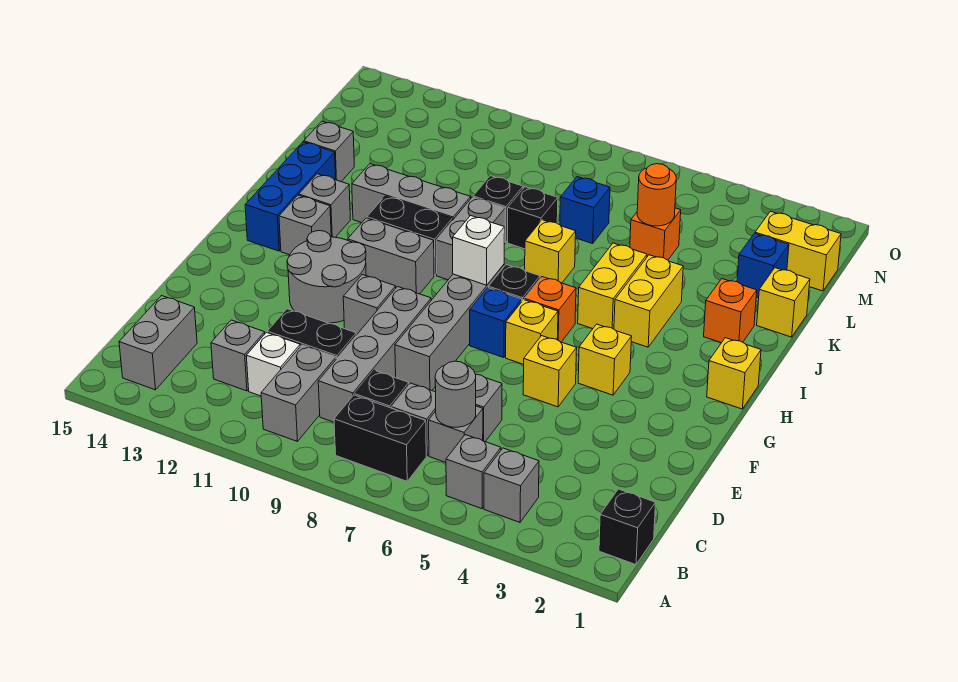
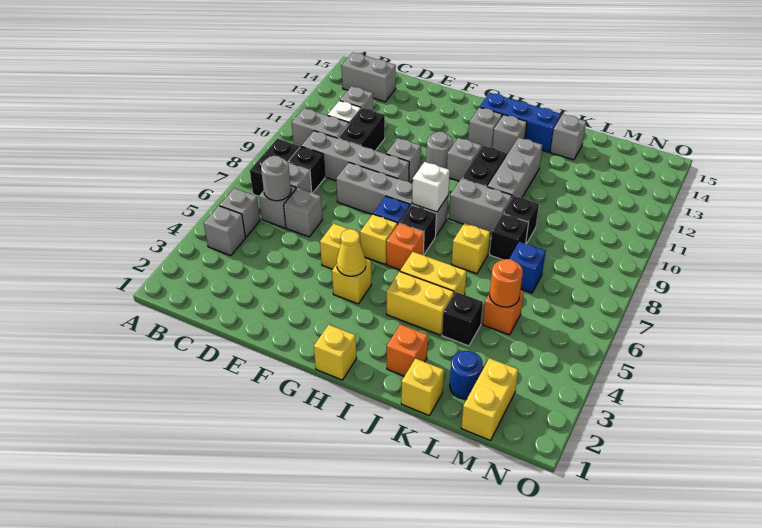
black brick B1 level 1 -> black brick K4 level 1
grey round brick F11:G12 level 1 -> grey round brick G11 level 1
none -> yellow cone G4 level 2
grey brick H10:H11 level 1 -> grey brick H11 level 1
blue brick L2 level 1 -> blue round brick L2 level 1

